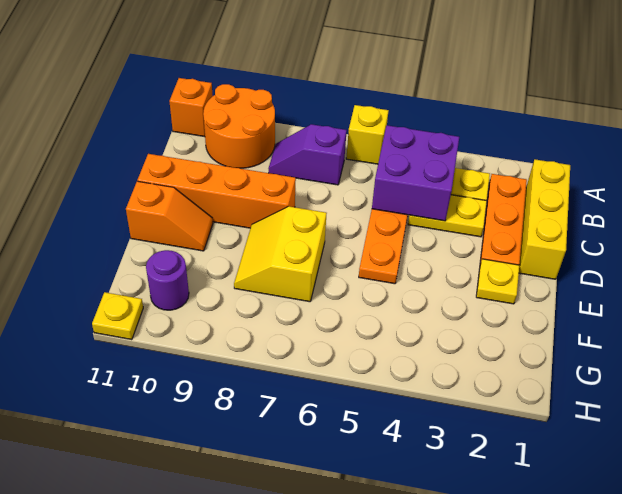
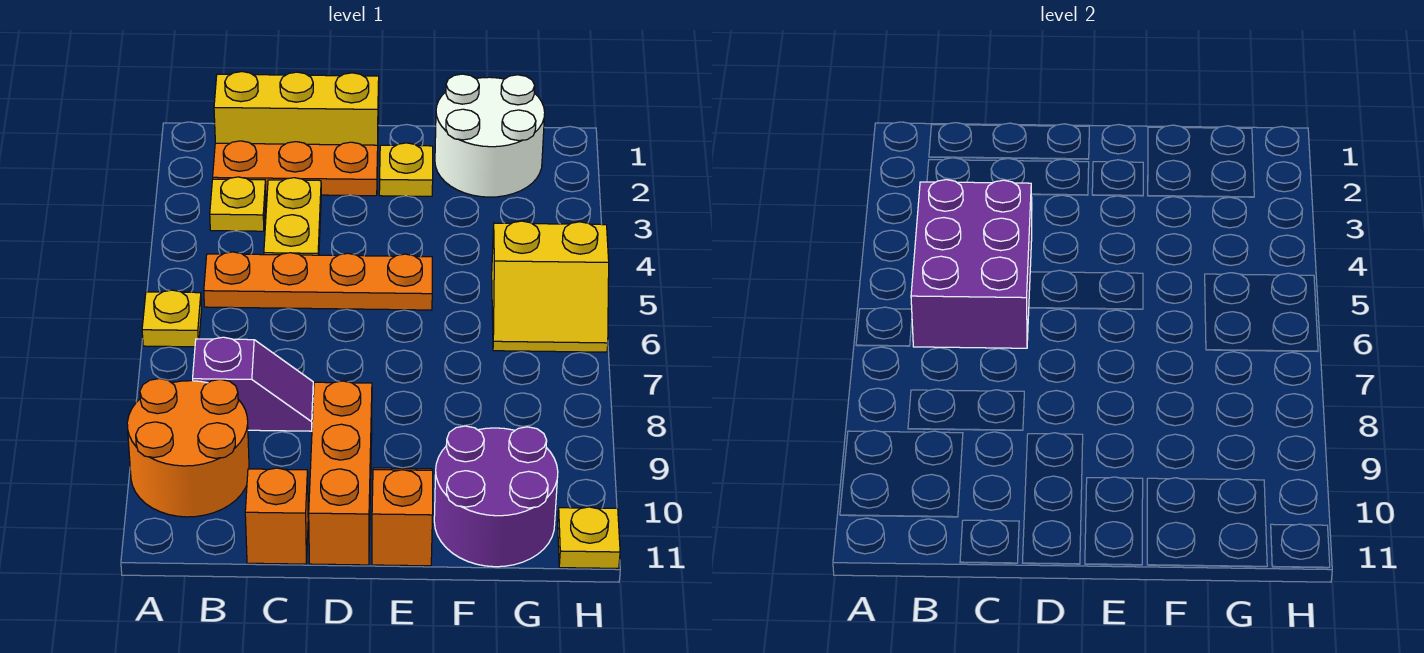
yellow brick A6 level 1 -> yellow plate A6 level 1
orange brick A11 level 1 -> orange brick C11 level 1
purple brick B4:C5 level 2 -> purple brick B4:C6 level 2
purple slope B7:B8 level 1 top 7 -> purple slope B8:C8 level 1 top B
orange brick D8:D11 level 1 -> orange brick D9:D11 level 1
yellow slope E7:F8 level 1 top 7 -> yellow slope G5:H6 level 1 top 5
none -> white round brick F1:G2 level 1
purple round brick G10 level 1 -> purple round brick F10:G11 level 1

